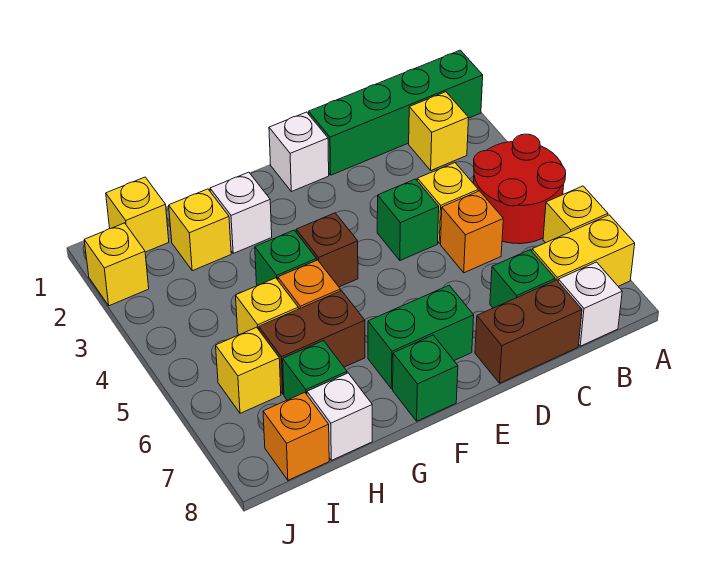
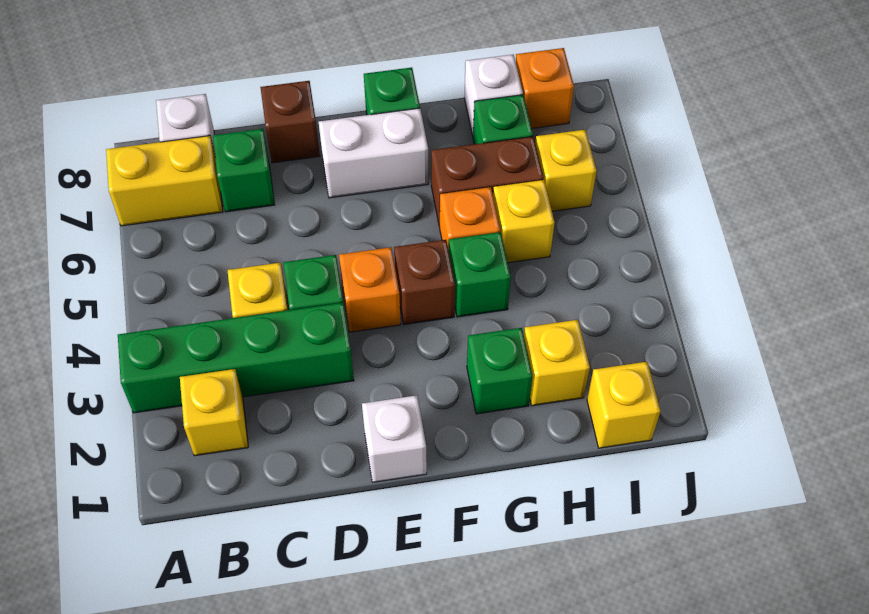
green brick A1:D1 level 1 -> green brick A3:D3 level 1
red round brick A4:B5 level 1 -> none
yellow brick A6 level 1 -> none
orange brick C5 level 1 -> orange brick E4 level 1
brown brick C8:D8 level 1 -> brown brick D8 level 1
green brick E7:F7 level 1 -> white brick E7:F7 level 1
white brick G2 level 1 -> green brick G2 level 1
yellow brick J2 level 1 -> none

